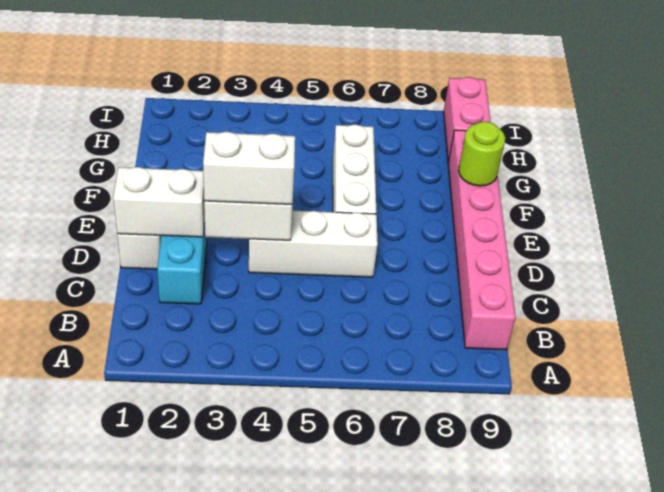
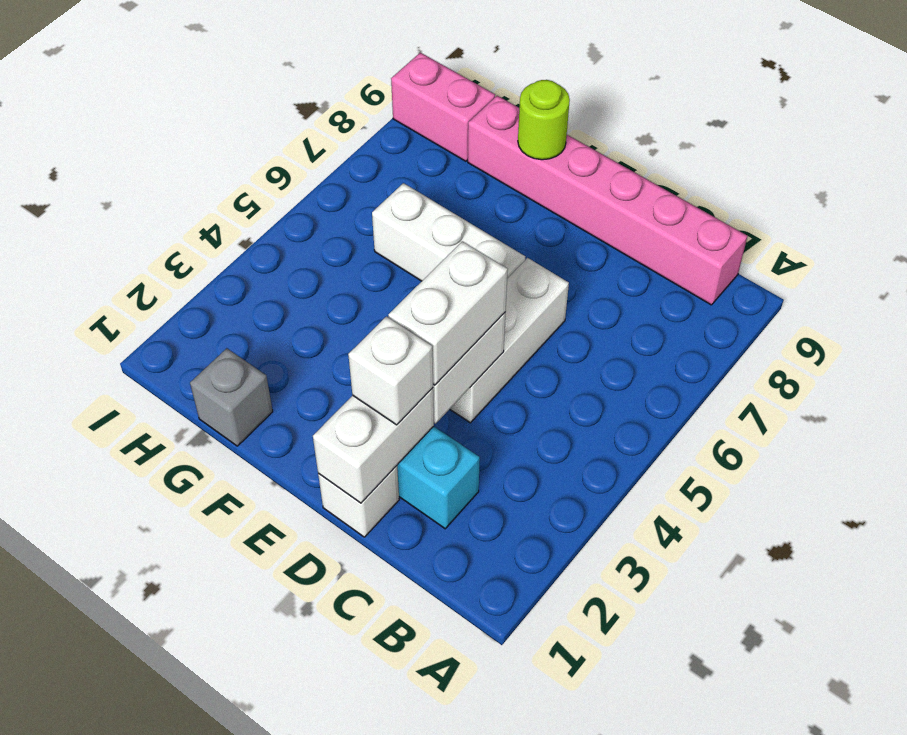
none -> white brick D2 level 3
none -> grey brick G1 level 1

